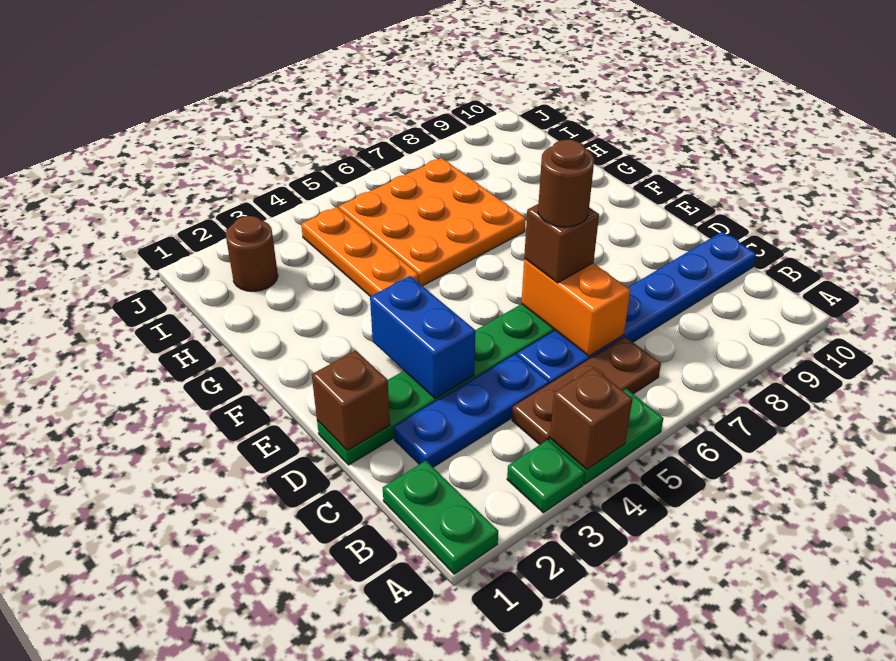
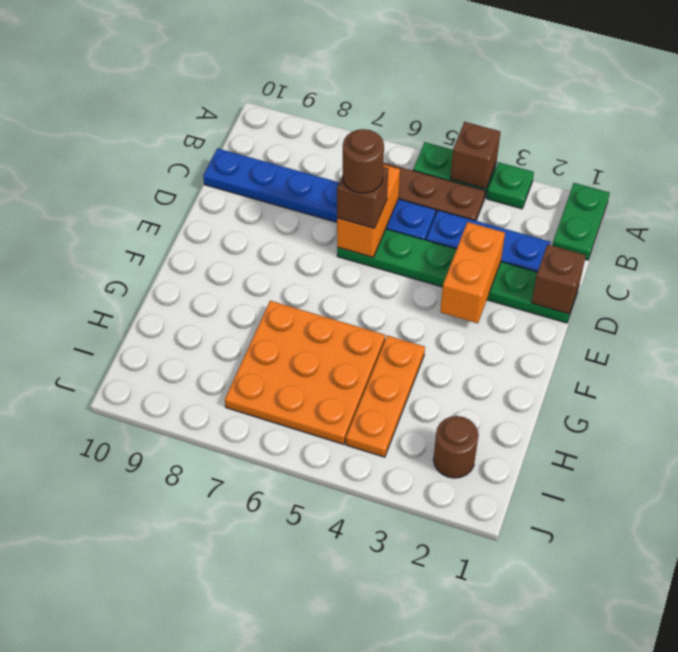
blue brick D3:E3 level 2 -> orange brick D3:E3 level 2

